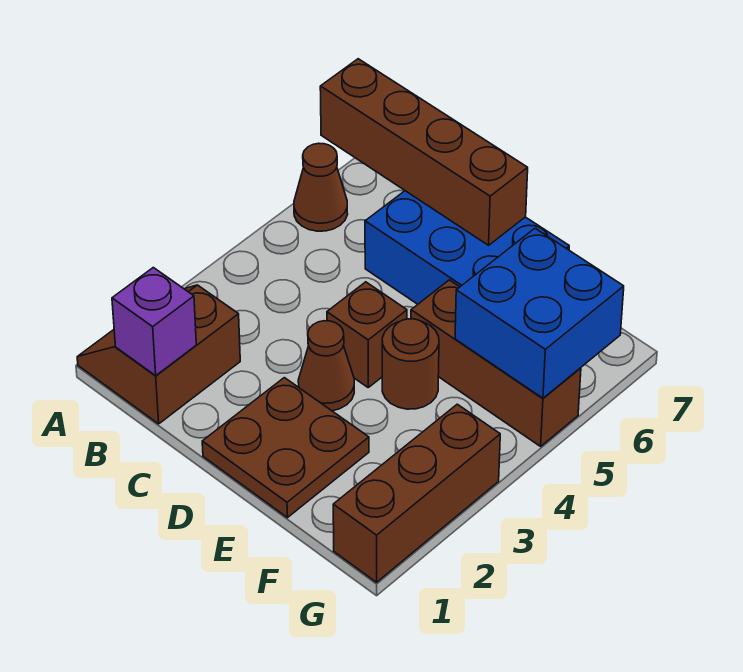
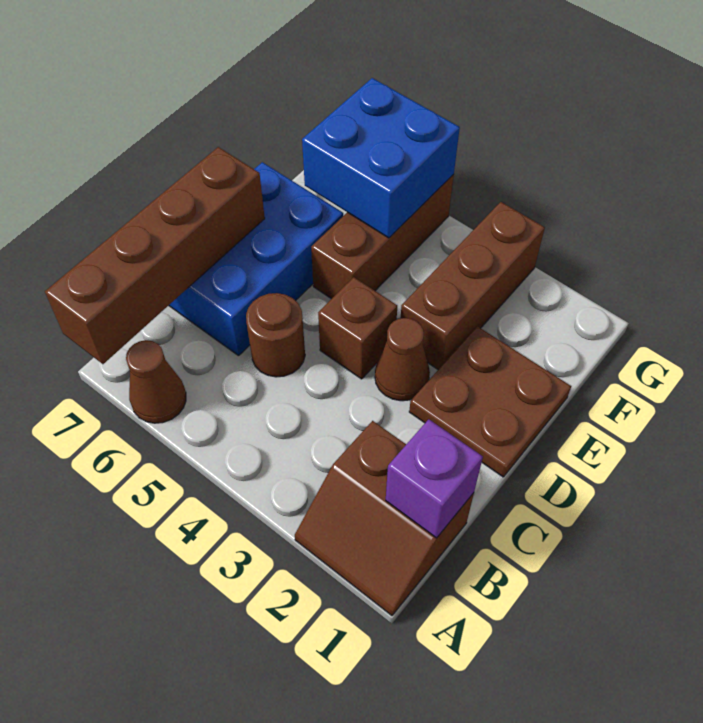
brown round brick E4 level 1 -> brown round brick C5 level 1
brown brick G1:G3 level 1 -> brown brick E3:G3 level 1

